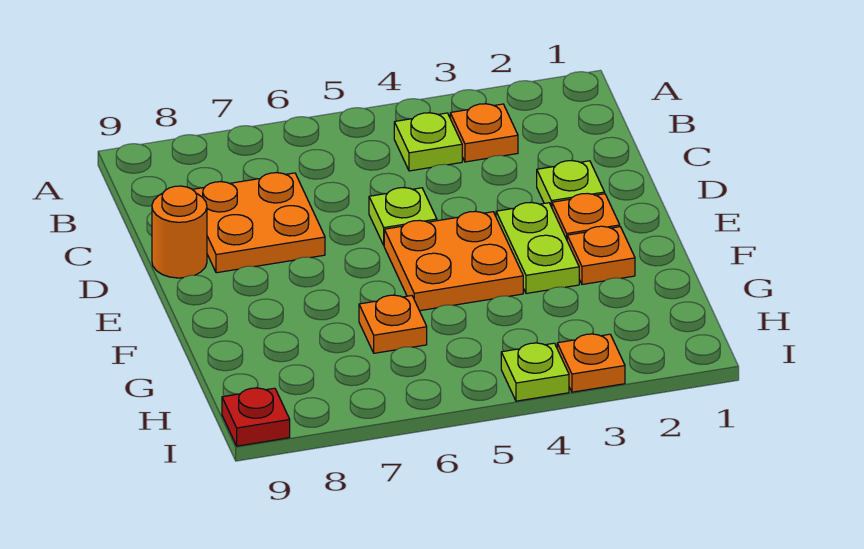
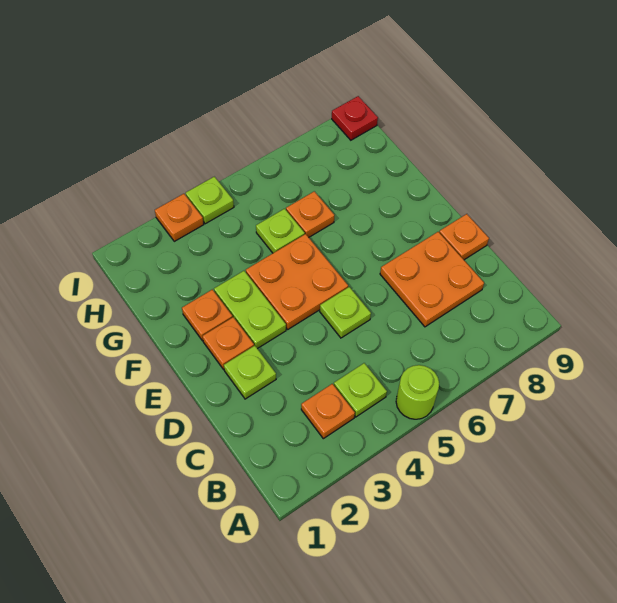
none -> lime round brick A5 level 1
orange round brick D9 level 1 -> orange plate D9 level 1
none -> lime plate G5 level 1

